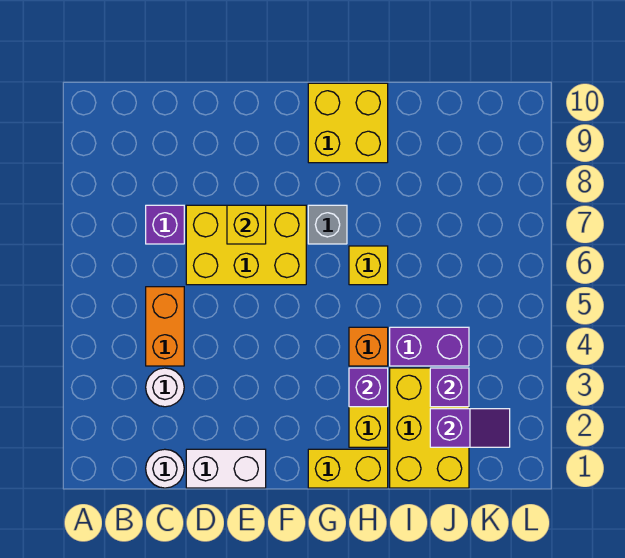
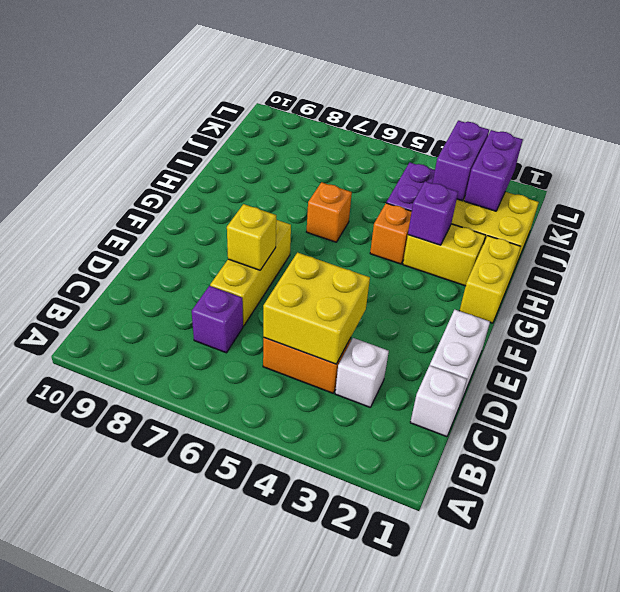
white round brick C1 level 1 -> white brick C1 level 1
white round brick C3 level 1 -> white brick C3 level 1
yellow brick D6:F7 level 1 -> yellow brick D7:F7 level 1
grey brick G7 level 1 -> none
yellow brick G9:H10 level 1 -> yellow brick C4:D5 level 2
yellow brick H6 level 1 -> orange brick H6 level 1
purple slope J2:K2 level 2 top J -> purple brick J2:K2 level 2
purple brick J3 level 2 -> purple brick J3:K3 level 2

